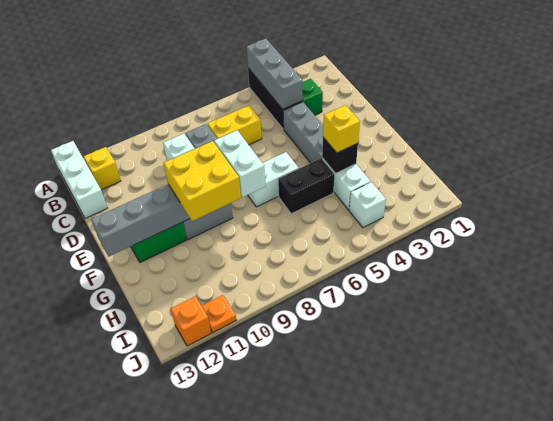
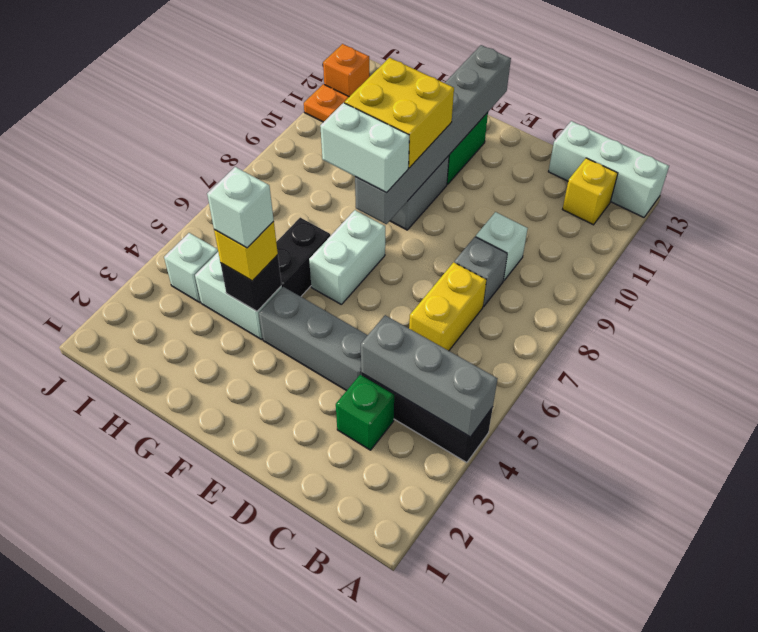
none -> white brick G4 level 4

